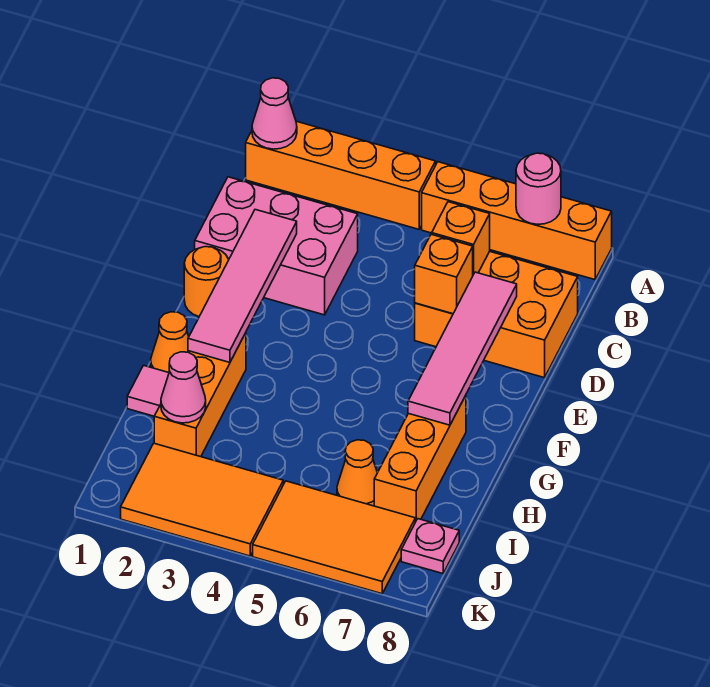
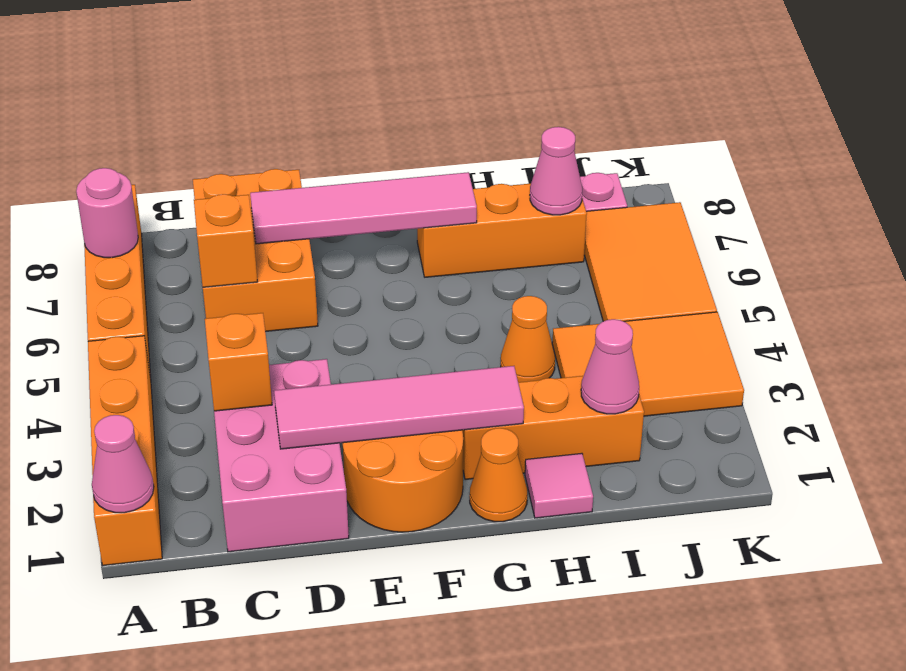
orange brick D6 level 2 -> orange brick C3 level 2
orange round brick E1 level 1 -> orange round brick E1:F2 level 1
orange cone I6 level 1 -> orange cone H4 level 1
none -> pink cone I7 level 2
orange tile J2:K4 level 1 -> orange tile I3:K4 level 1

